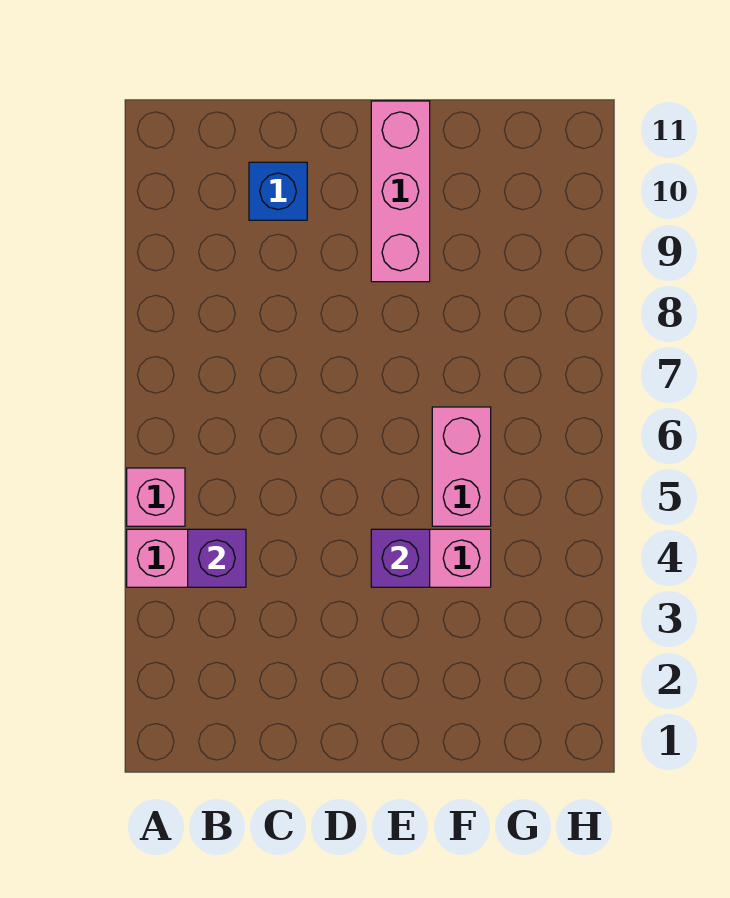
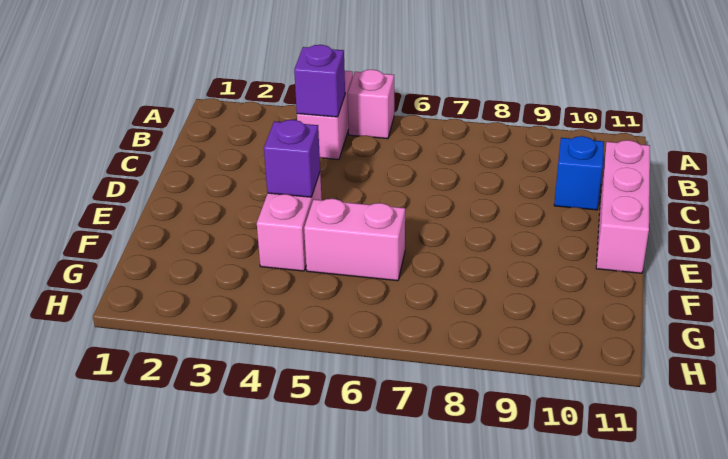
pink brick E9:E11 level 1 -> pink brick C11:E11 level 1

